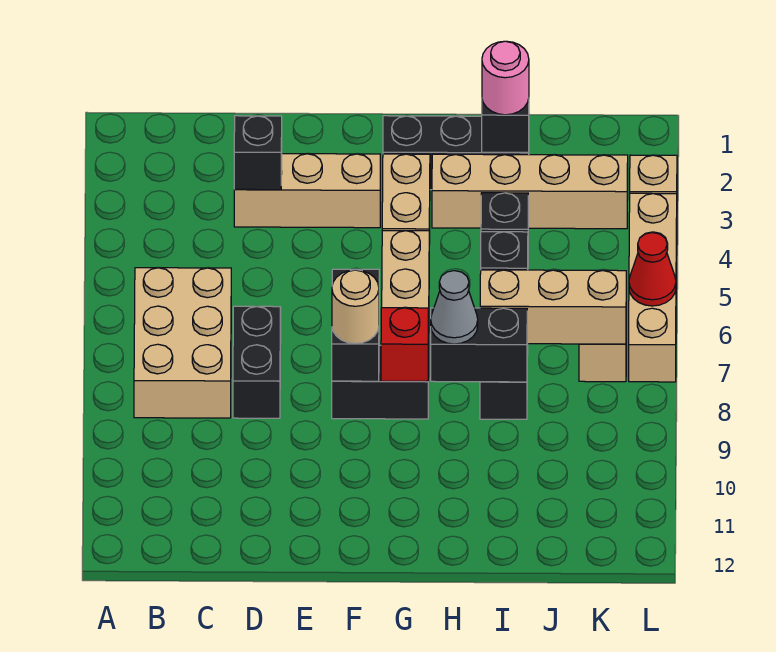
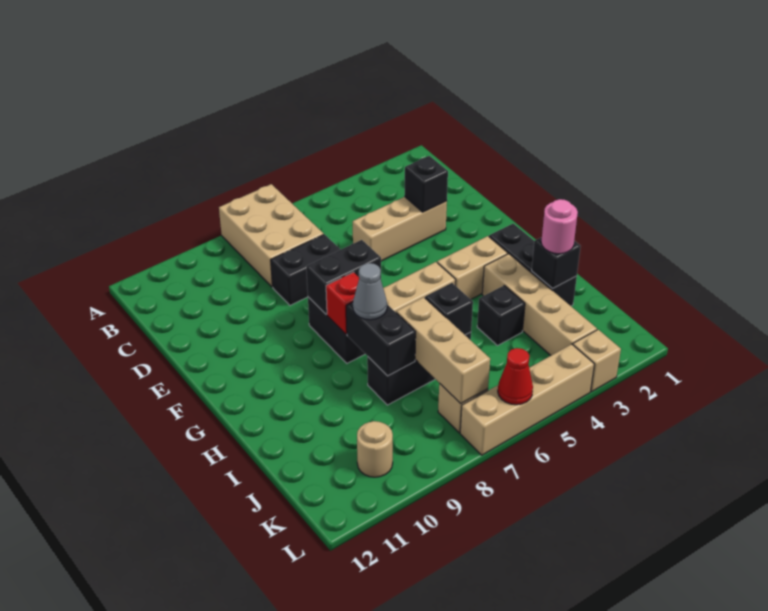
tan brick B6:C8 level 1 -> tan brick A7:C8 level 1
tan brick D3:F3 level 1 -> tan brick D3:D5 level 1
tan round brick F8 level 3 -> tan round brick K10 level 1

